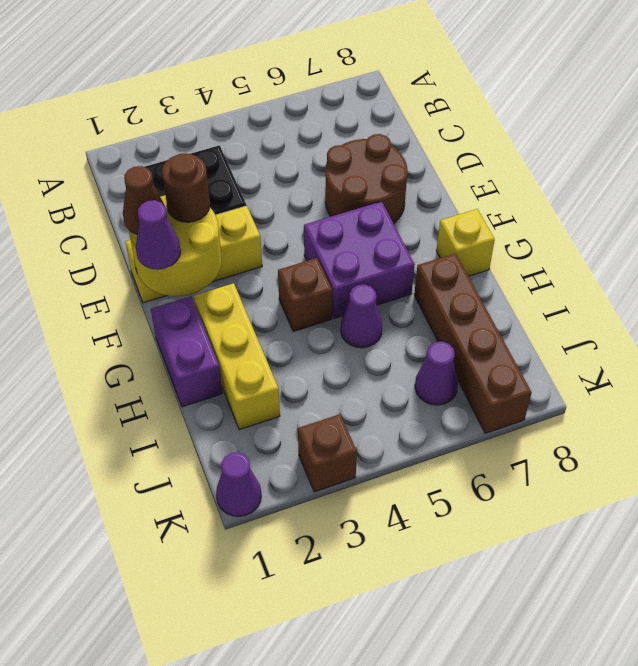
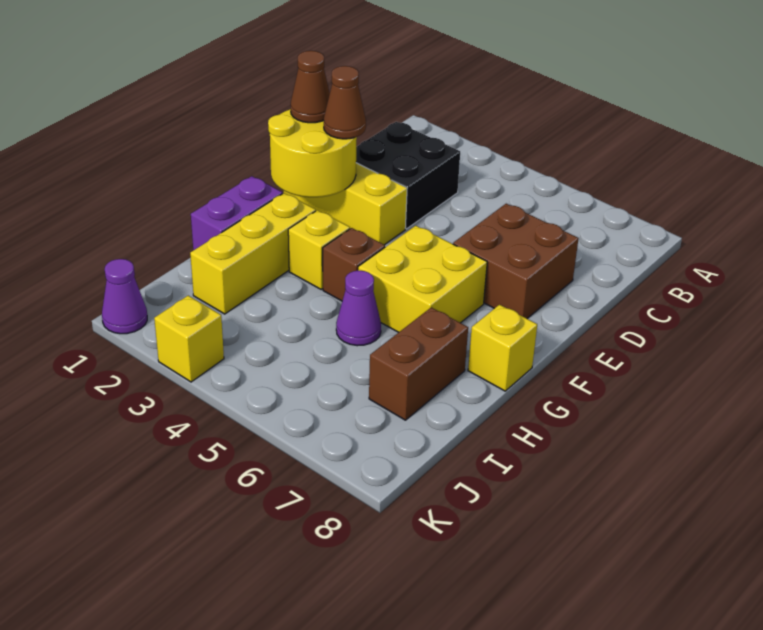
brown round brick D6:E7 level 1 -> brown brick D6:E7 level 1
brown round brick E2 level 3 -> brown cone E2 level 3
purple cone F1 level 3 -> none
purple brick F5:G6 level 1 -> yellow brick F5:G6 level 1
none -> yellow brick G3 level 1
brown brick H7:K7 level 1 -> brown brick H7:I7 level 1
purple cone J6 level 1 -> none
brown brick K3 level 1 -> yellow brick K3 level 1

